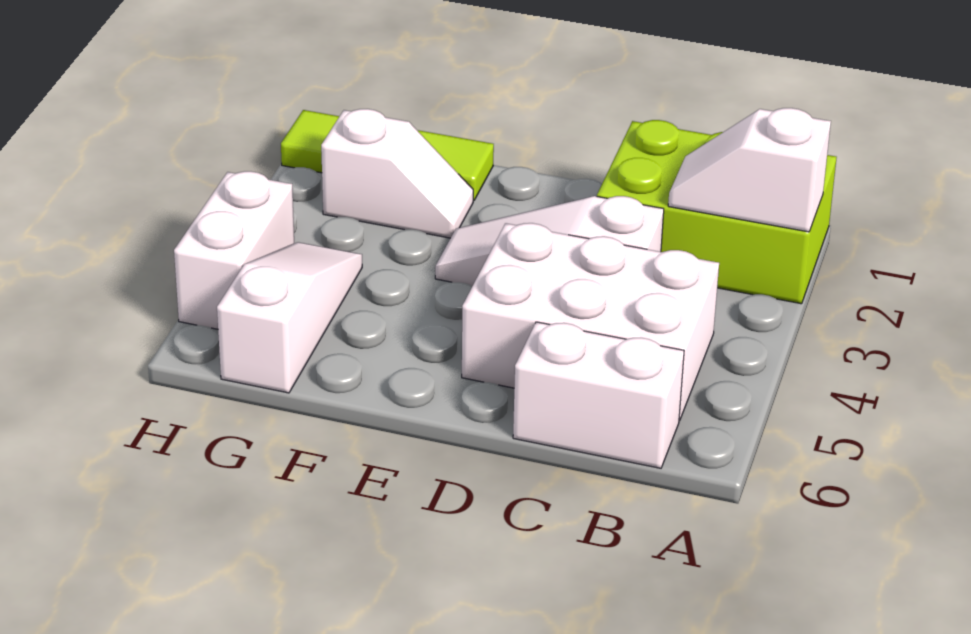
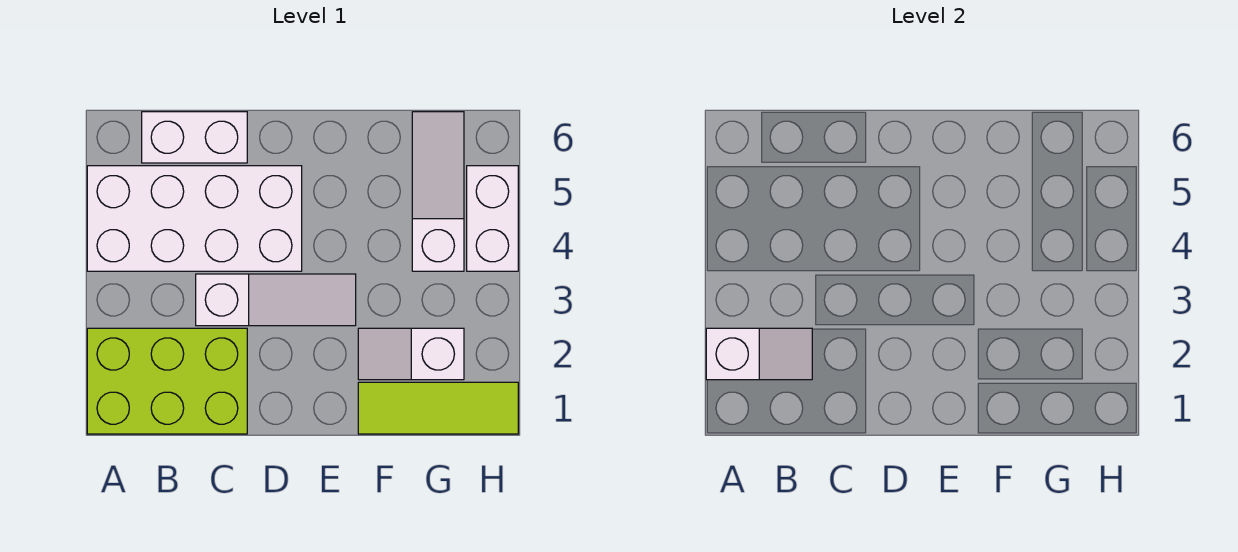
white brick B4:D5 level 1 -> white brick A4:D5 level 1
white slope G4:G6 level 1 top 6 -> white slope G4:G6 level 1 top 4

